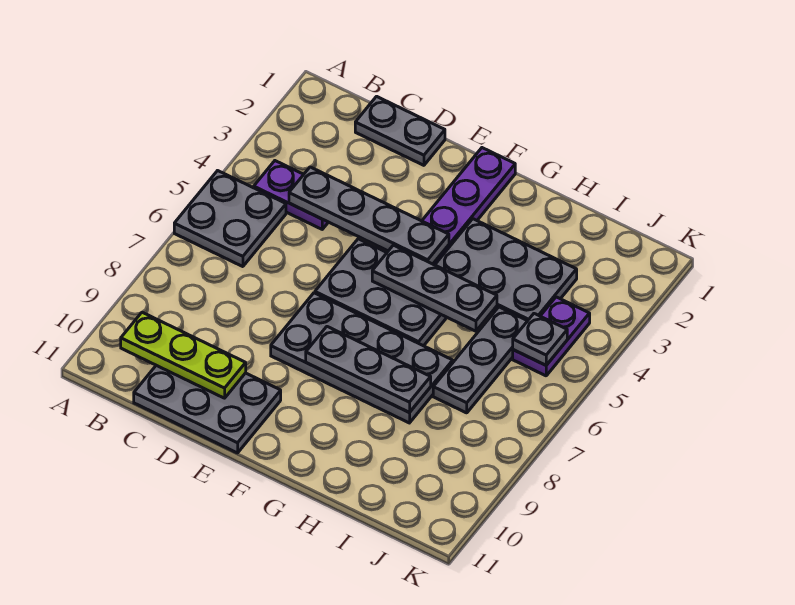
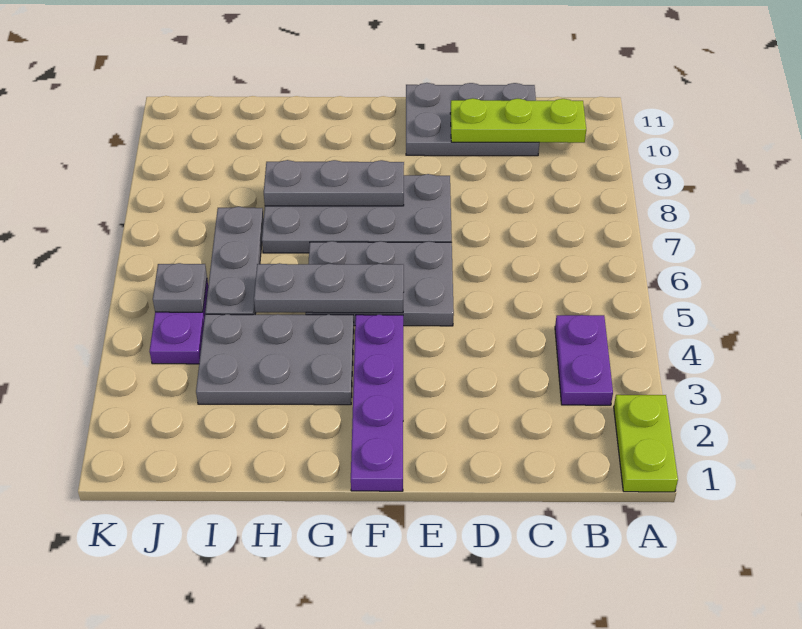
none -> lime plate A1:A2 level 1
grey plate A5:B6 level 1 -> none
purple plate B4:C4 level 1 -> purple plate B3:B4 level 1
grey plate C1:D1 level 1 -> none
grey plate C4:F4 level 2 -> none

